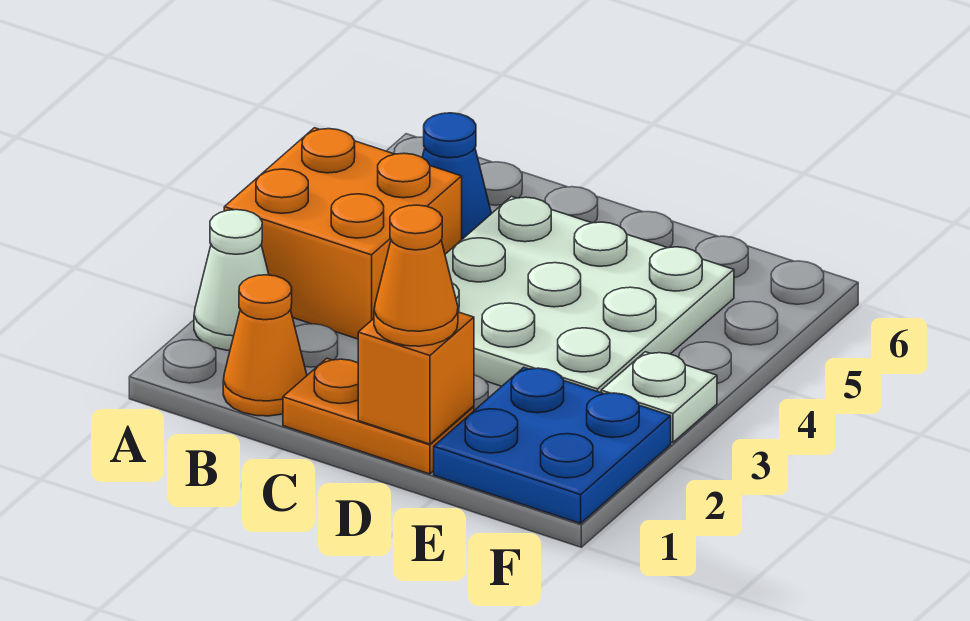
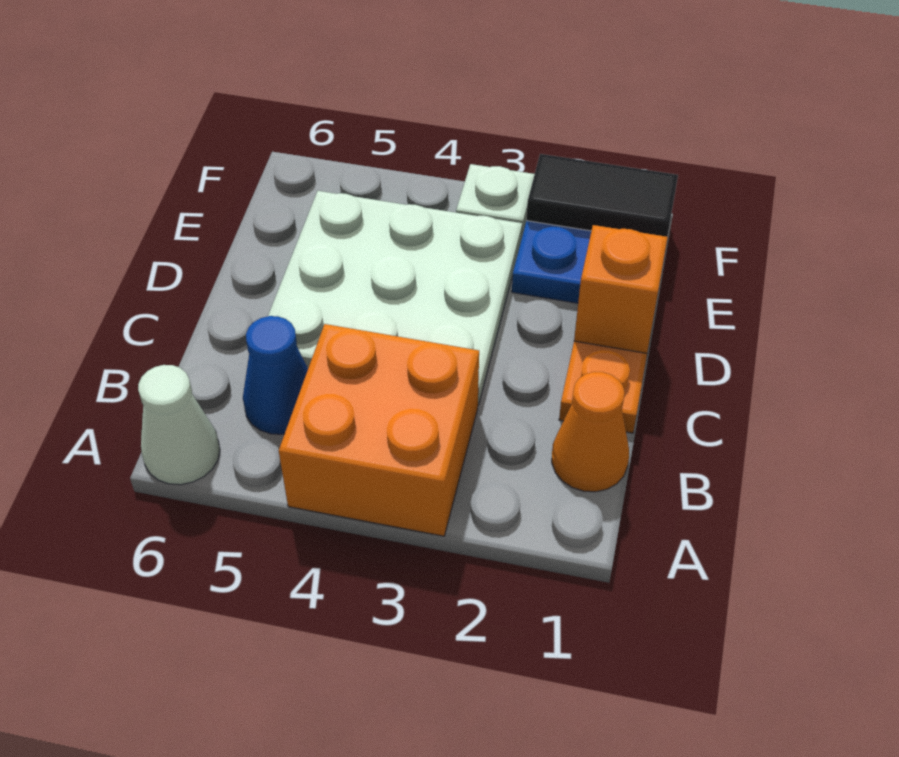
white cone A2 level 1 -> white cone A6 level 1
orange cone D1 level 3 -> none
none -> black tile F1:F2 level 2

